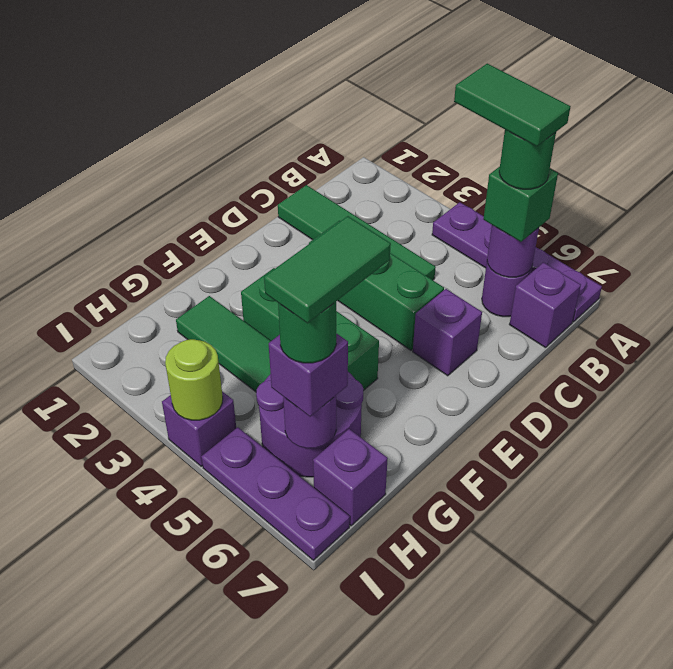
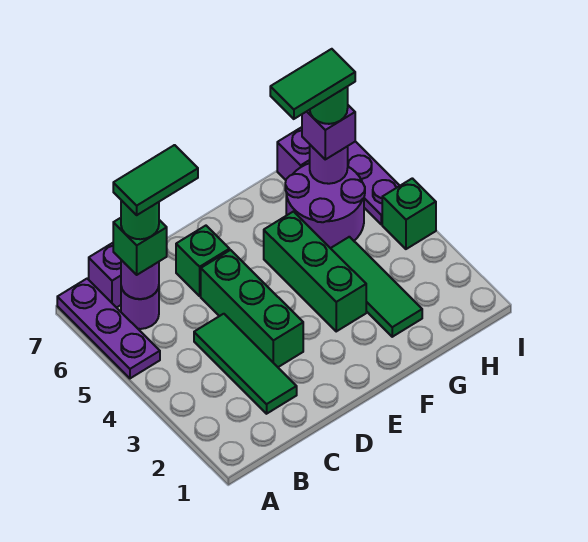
purple plate A4:A7 level 1 -> purple plate A5:A7 level 1
green tile B5:B6 level 5 -> green tile B6:C6 level 5
green tile C1:C4 level 1 -> green tile C2:C4 level 1
purple brick D6 level 1 -> green brick D6 level 1
purple brick I4 level 1 -> green brick I4 level 1
lime round brick I4 level 2 -> none

